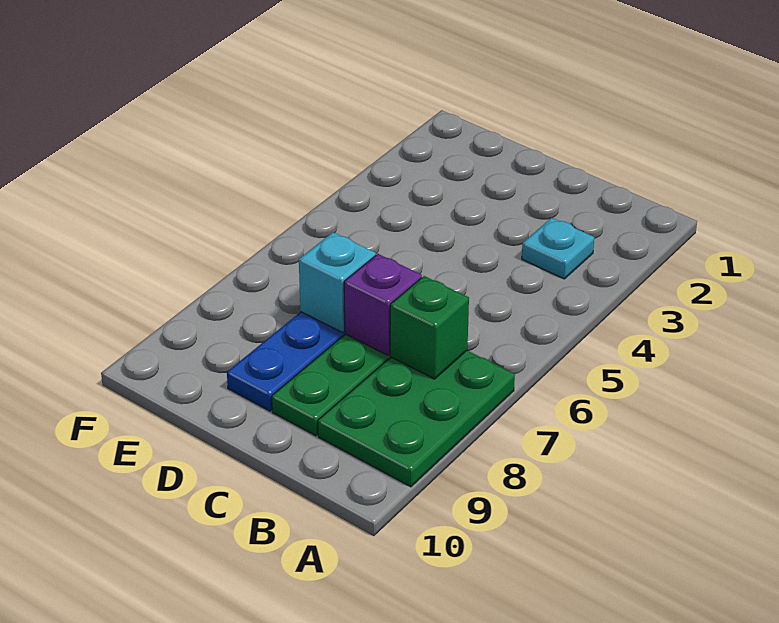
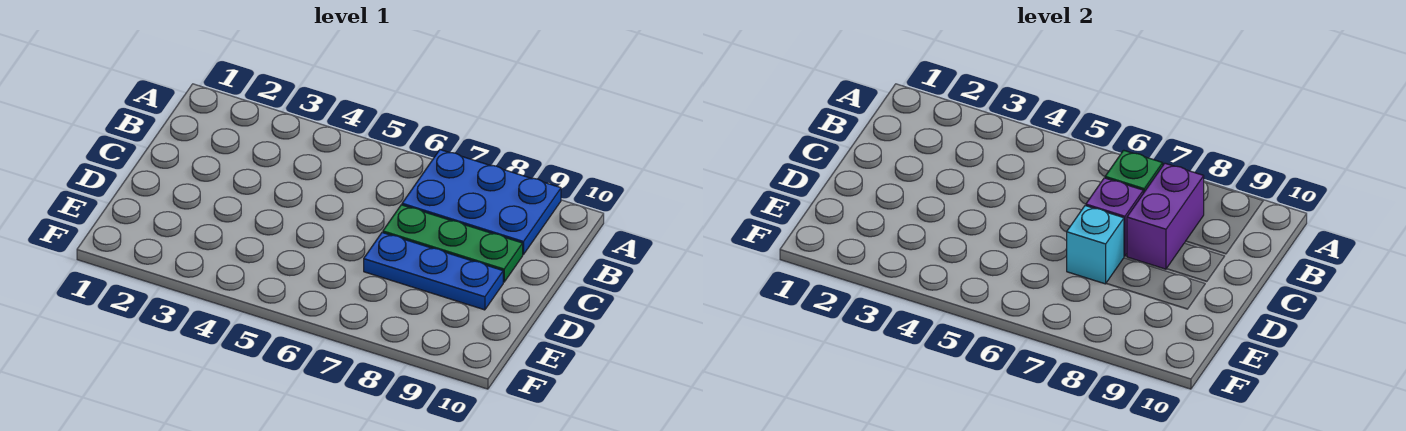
green plate A7:B9 level 1 -> blue plate A7:B9 level 1
cyan plate B3 level 1 -> none
none -> purple brick B8:C8 level 2

